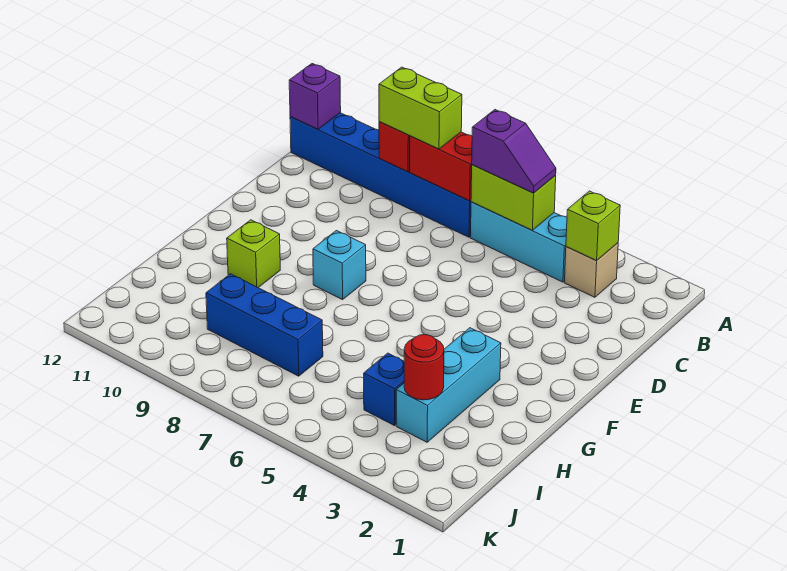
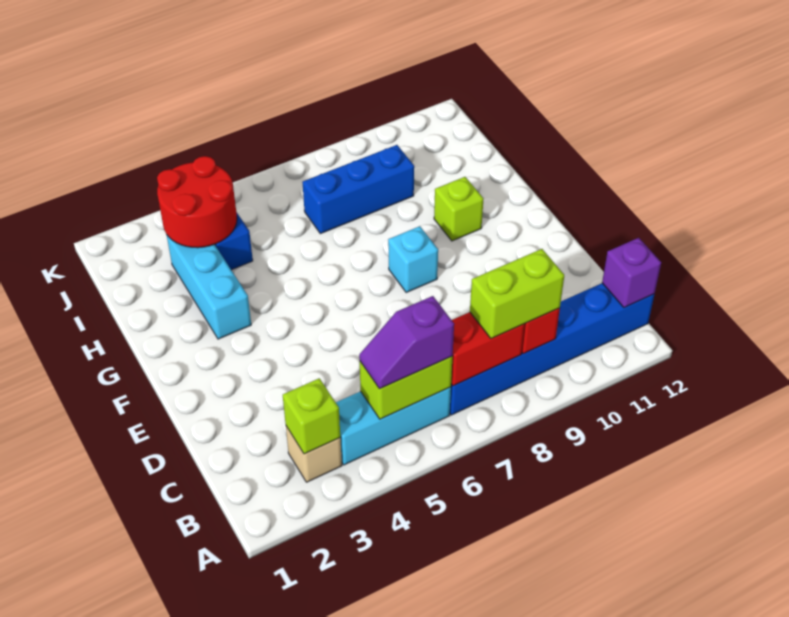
red round brick I3 level 2 -> red round brick I3:J4 level 2

